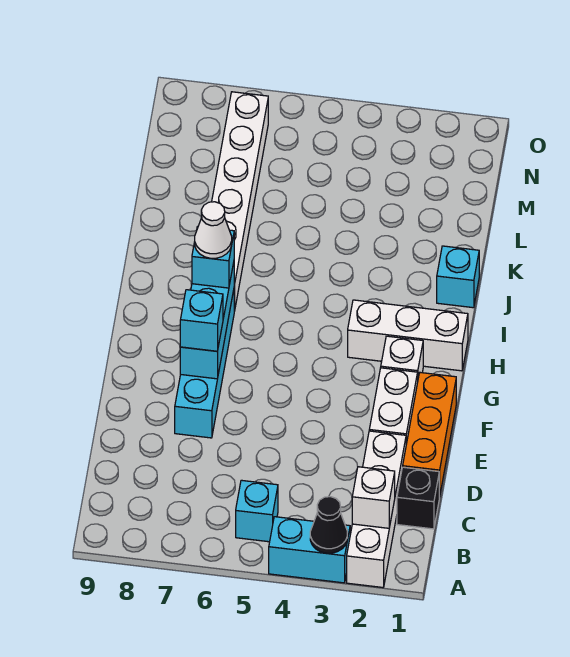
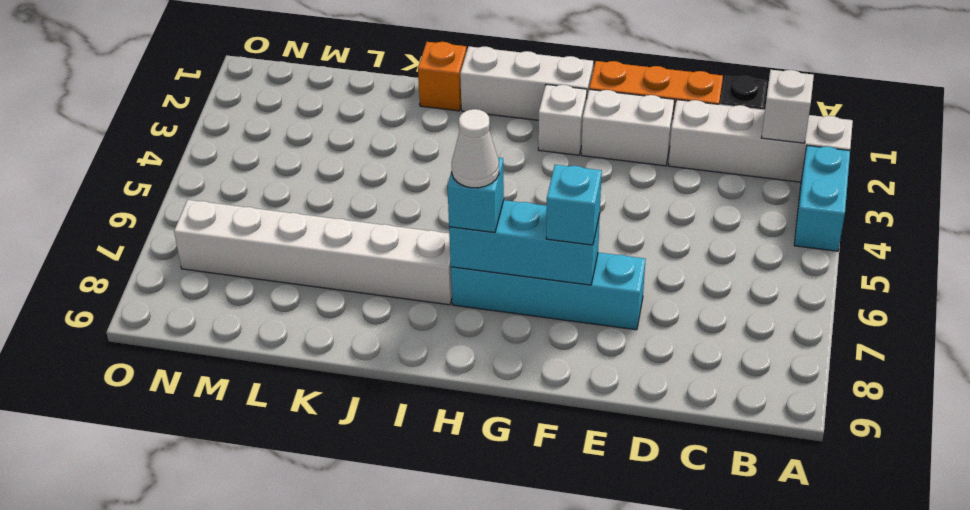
black cone A3 level 2 -> none
cyan brick B5 level 1 -> none
white brick H1:H3 level 1 -> white brick G1:I1 level 1
cyan brick J1 level 1 -> orange brick J1 level 1

